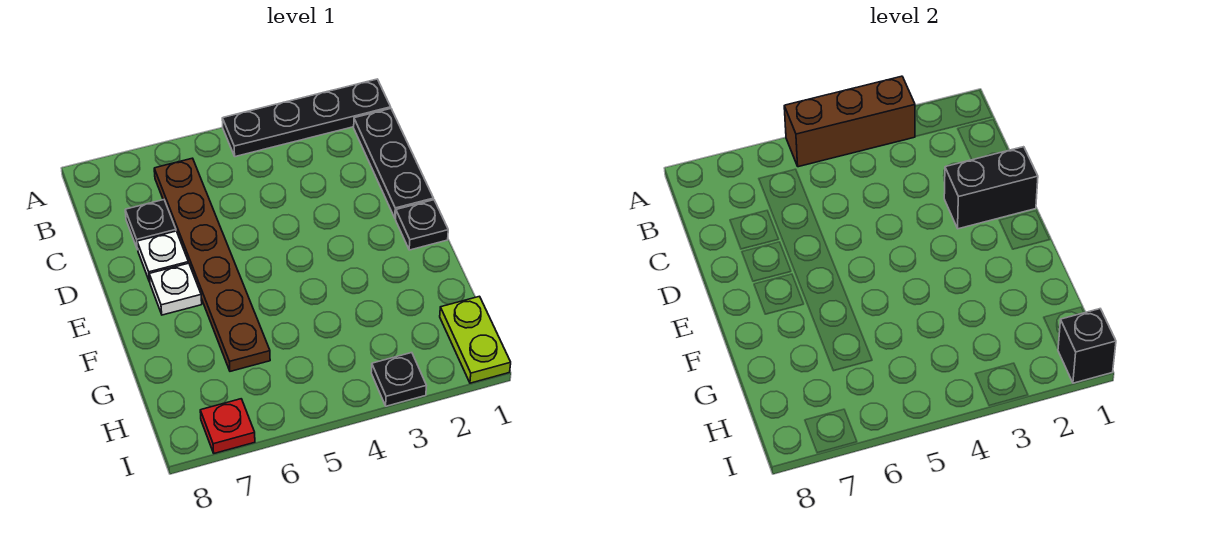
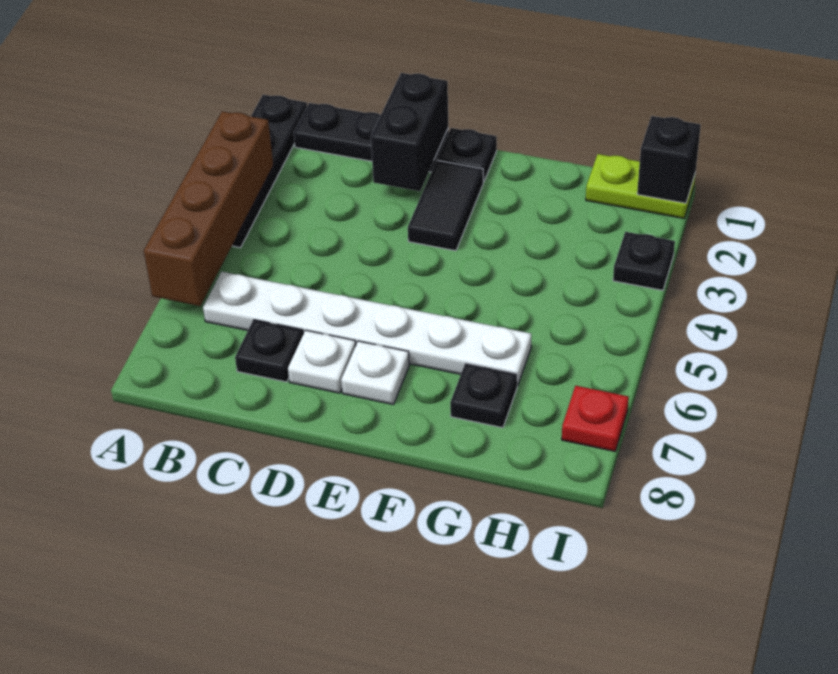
brown brick A3:A5 level 2 -> brown brick A3:A6 level 2
brown plate B6:G6 level 1 -> white plate B6:G6 level 1
none -> black tile E2:E3 level 1
none -> black plate G7 level 1

